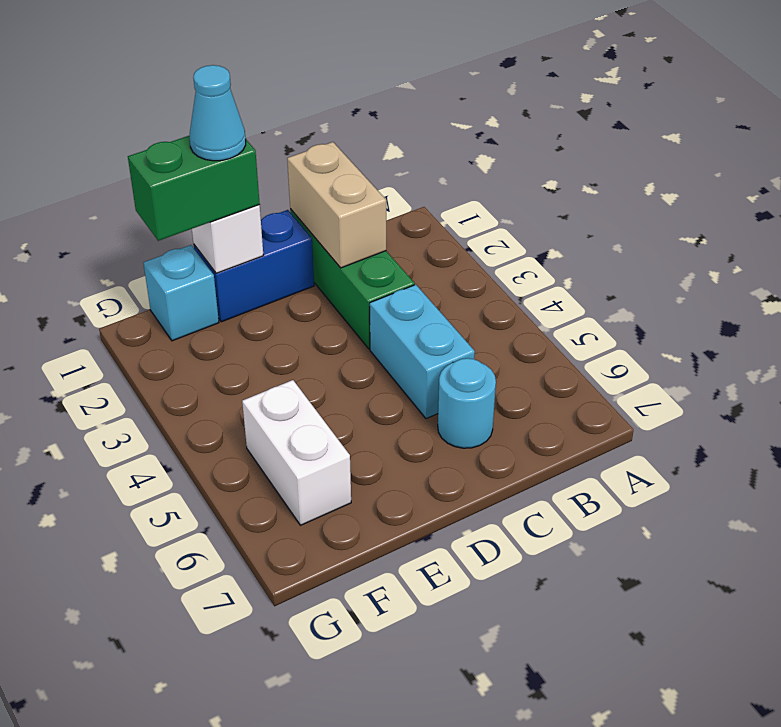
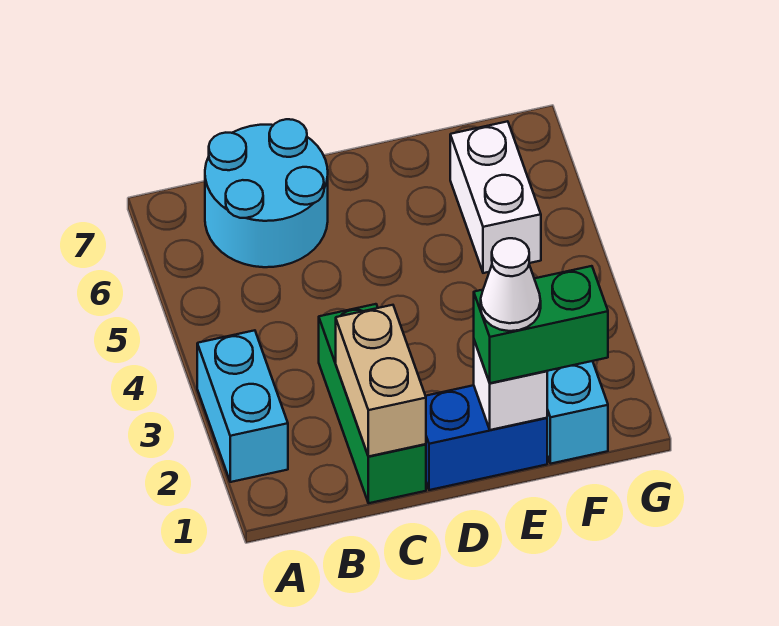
cyan brick C4:C5 level 1 -> cyan brick A2:A3 level 1
cyan round brick C6 level 1 -> cyan round brick B6:C7 level 1
cyan cone E1 level 4 -> white cone E1 level 4

